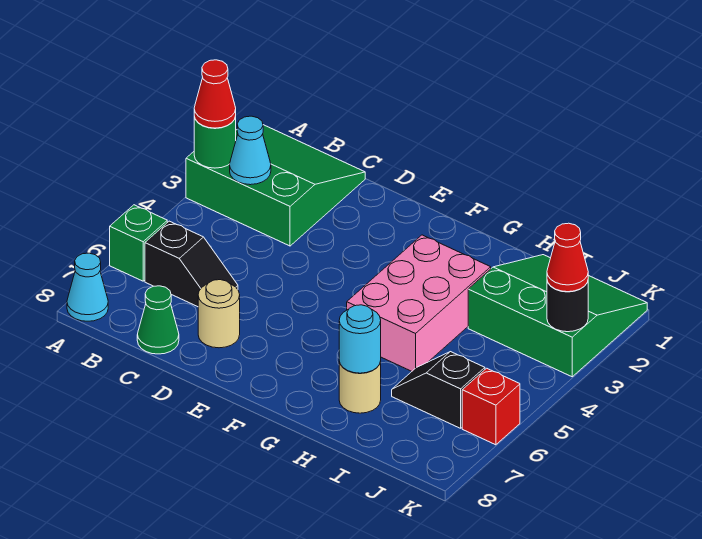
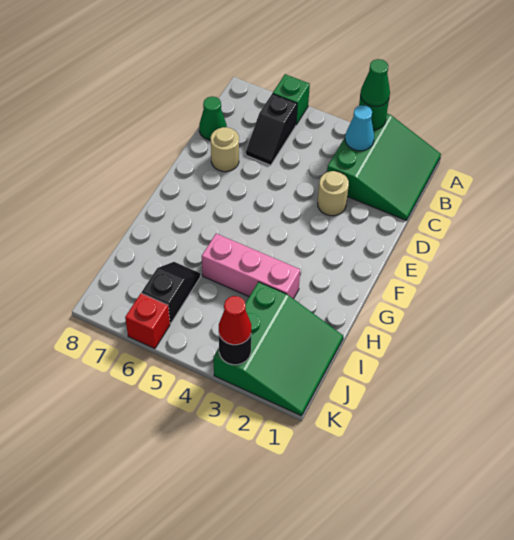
red cone A3 level 3 -> green cone A3 level 3
cyan cone A8 level 1 -> none
pink brick G3:H5 level 1 -> pink brick H3:H5 level 1
tan round brick H7 level 1 -> tan round brick D3 level 1
cyan round brick H7 level 2 -> none

